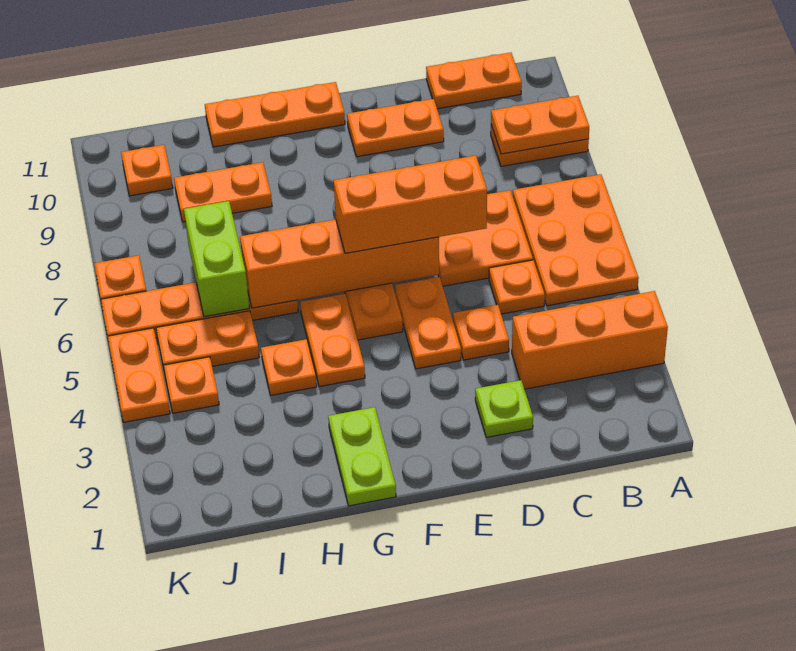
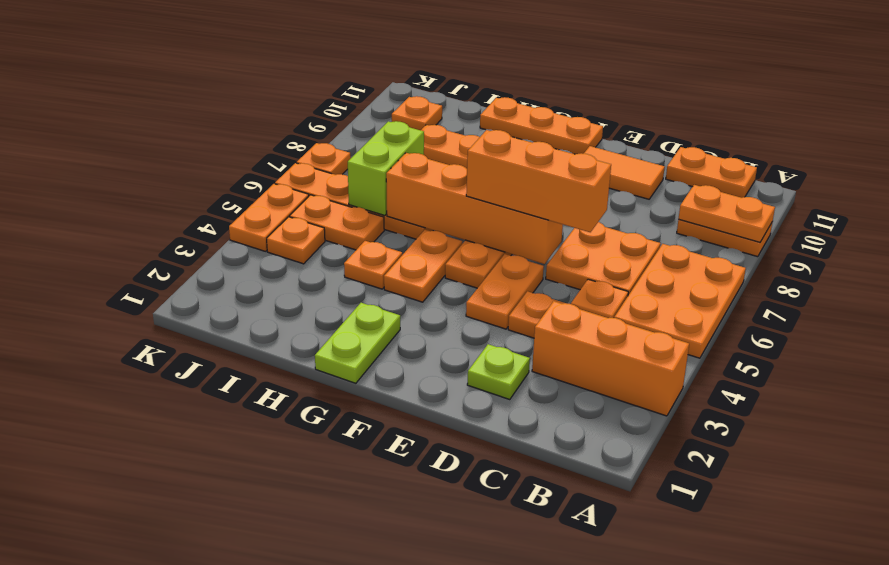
orange plate D10:E10 level 1 -> orange tile D10:E10 level 1

